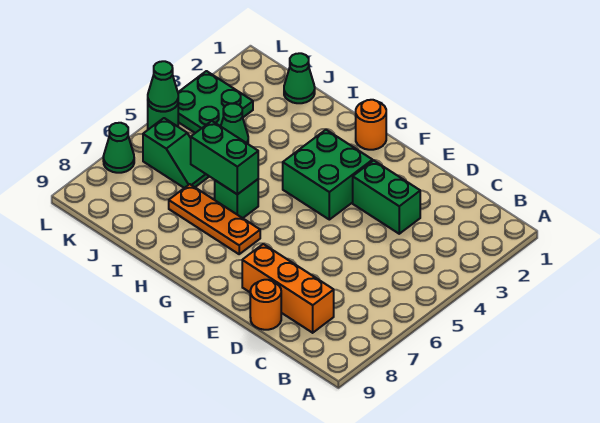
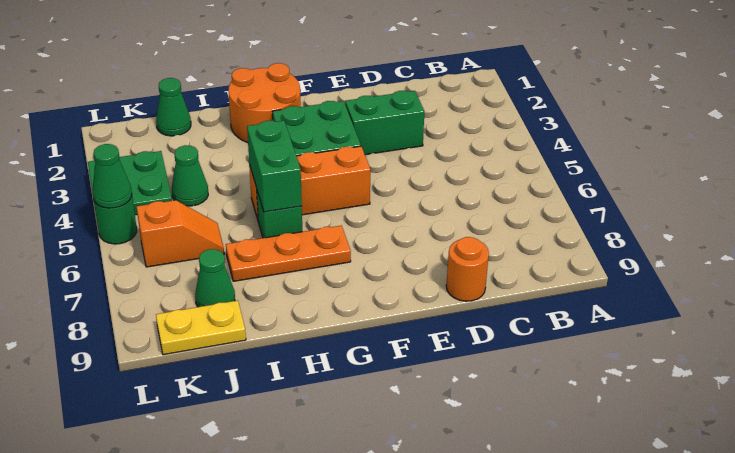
orange brick C8:E8 level 1 -> orange brick F5:H5 level 1
orange round brick G1 level 1 -> orange round brick G1:H2 level 1
green brick H6:I6 level 2 -> green brick H5:H6 level 2
green slope J6:K6 level 1 top K -> orange slope J6:K6 level 1 top K
none -> yellow plate J9:K9 level 1
green cone L7 level 1 -> green cone J8 level 1

